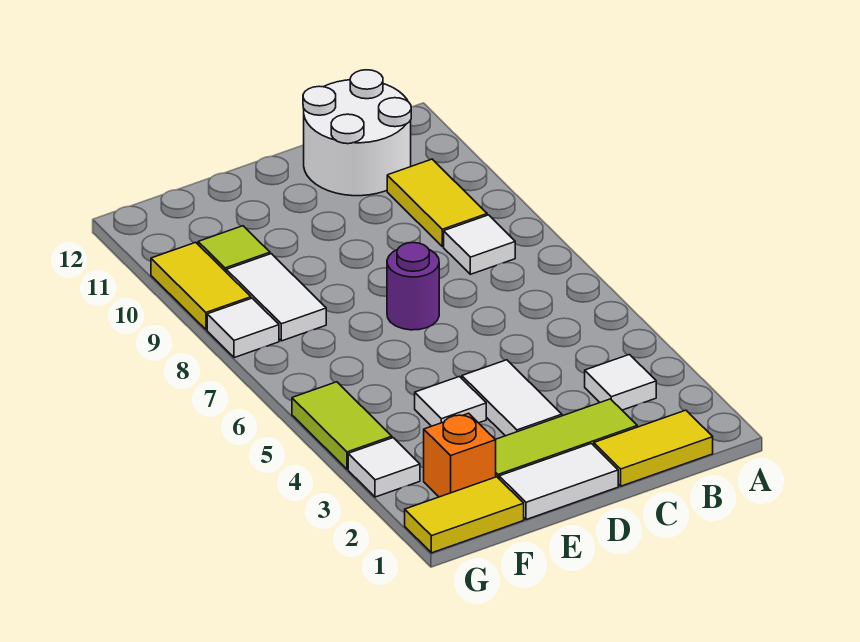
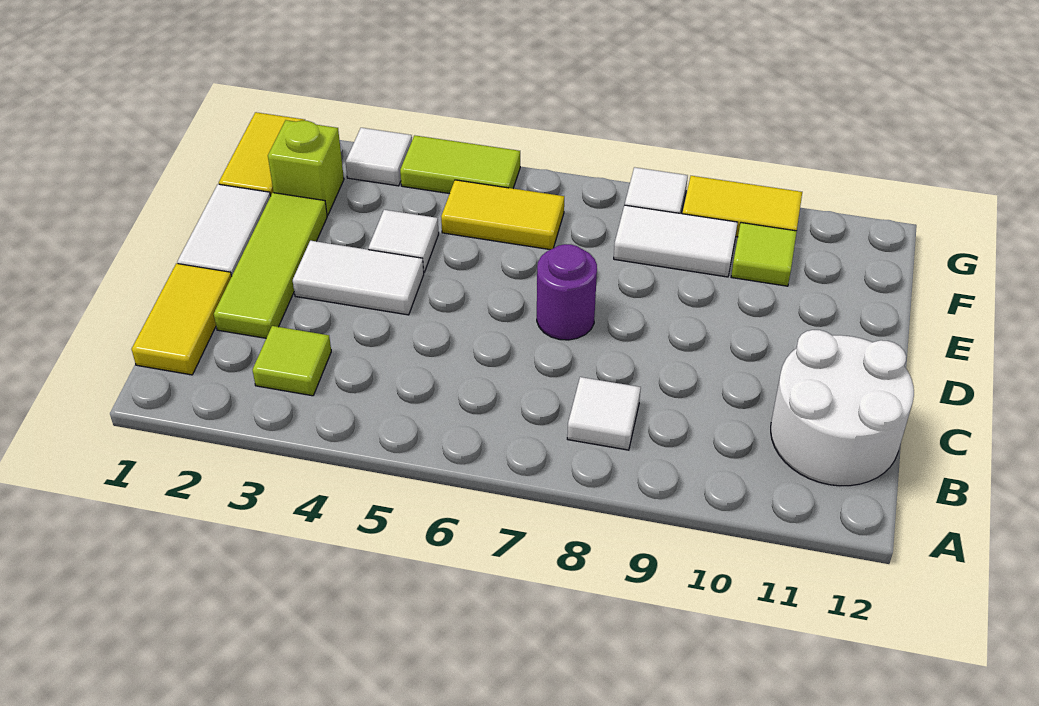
white tile B3 level 1 -> lime tile B3 level 1
yellow tile B9:B10 level 1 -> yellow tile F5:F6 level 1
orange brick F2 level 1 -> lime brick F2 level 1

